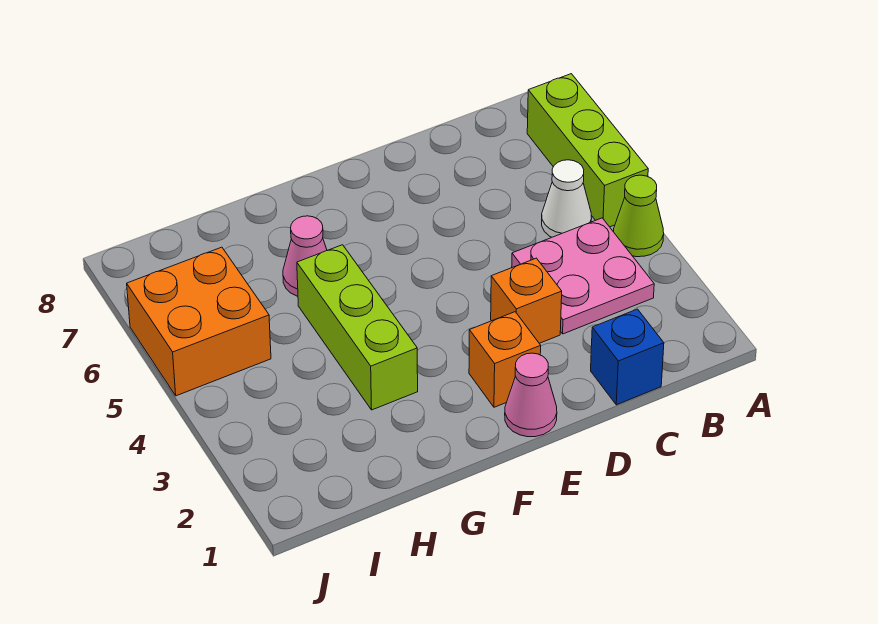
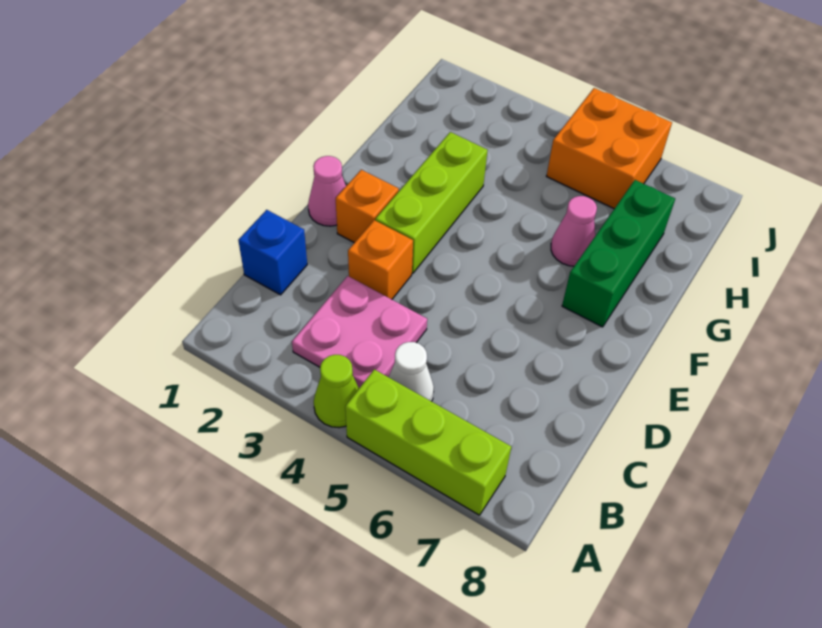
none -> green brick F7:H7 level 1
lime brick G3:G5 level 1 -> lime brick E3:G3 level 1

